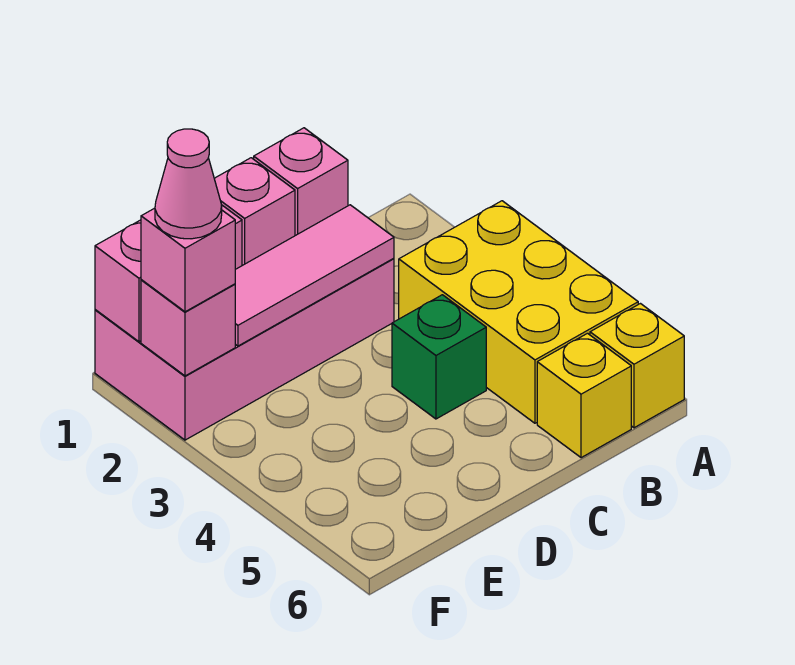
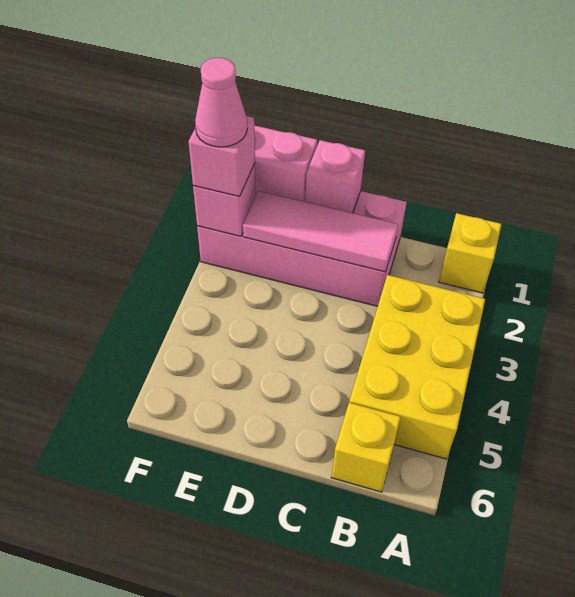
yellow brick A6 level 1 -> yellow brick A1 level 1
pink brick C1 level 2 -> none
green brick C4 level 1 -> none

